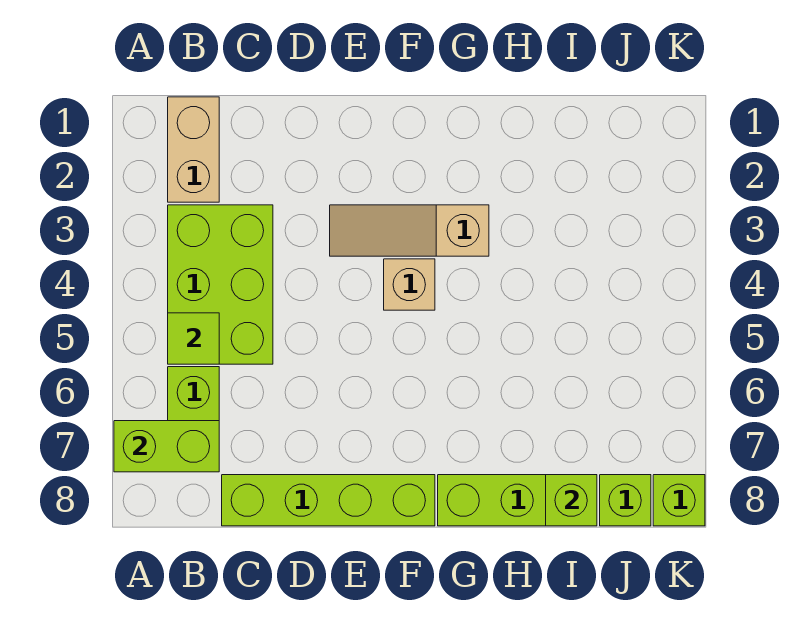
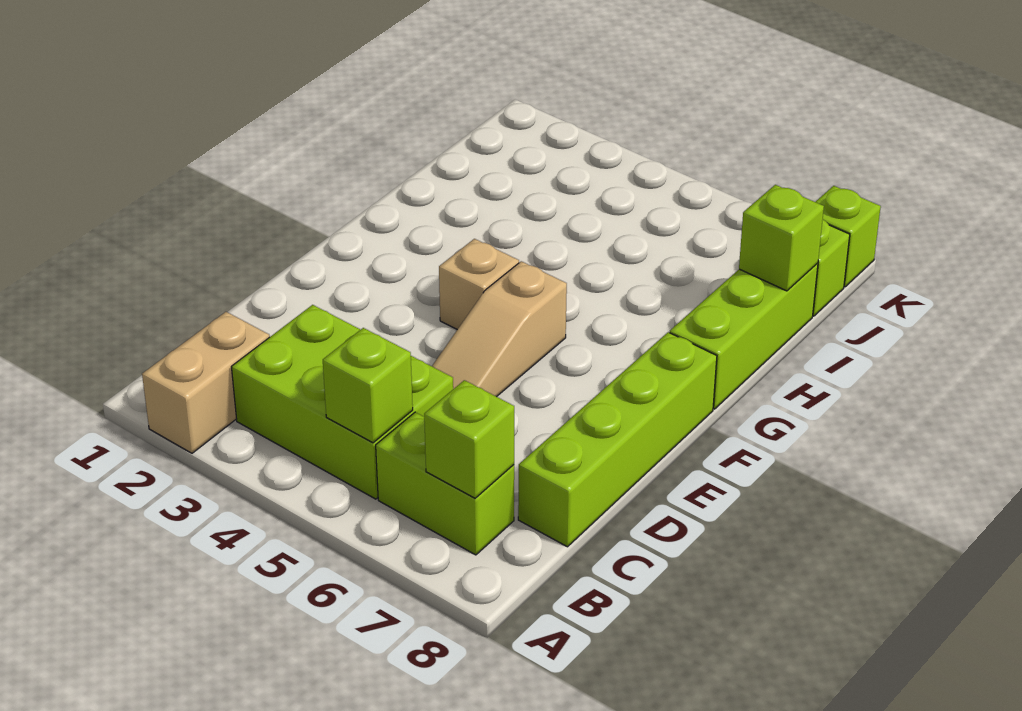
lime brick A7:B7 level 2 -> lime brick B7 level 2
tan brick B1:B2 level 1 -> tan brick A2:B2 level 1
lime tile B5 level 2 -> lime brick B5 level 2
tan slope E3:G3 level 1 top G -> tan slope D5:F5 level 1 top F

